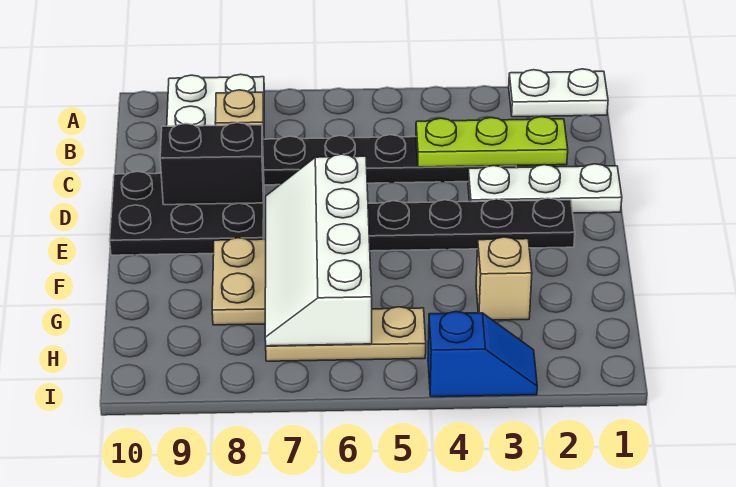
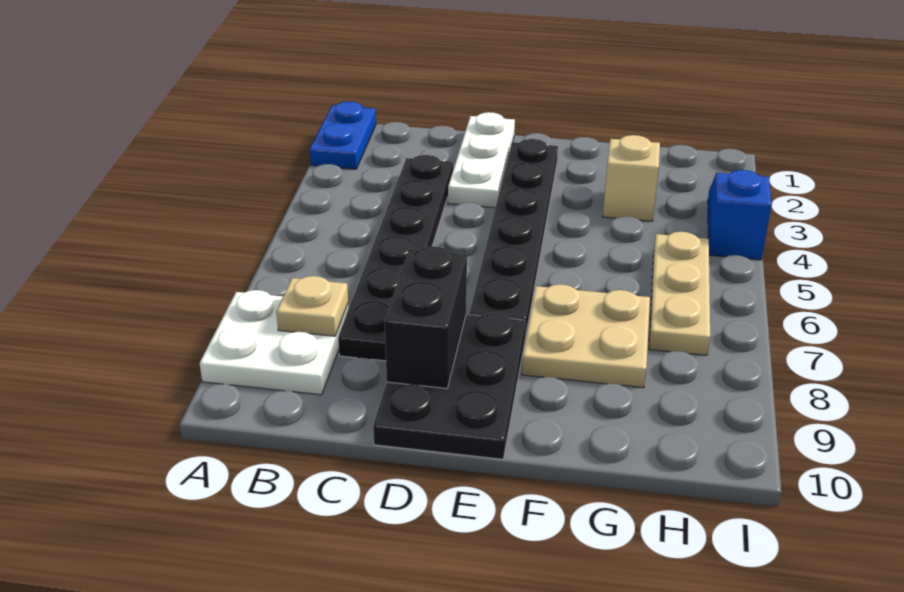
white plate A1:A2 level 1 -> blue plate A1:A2 level 1
lime plate C2:C4 level 2 -> none
white slope E6:H7 level 2 top 6 -> none

